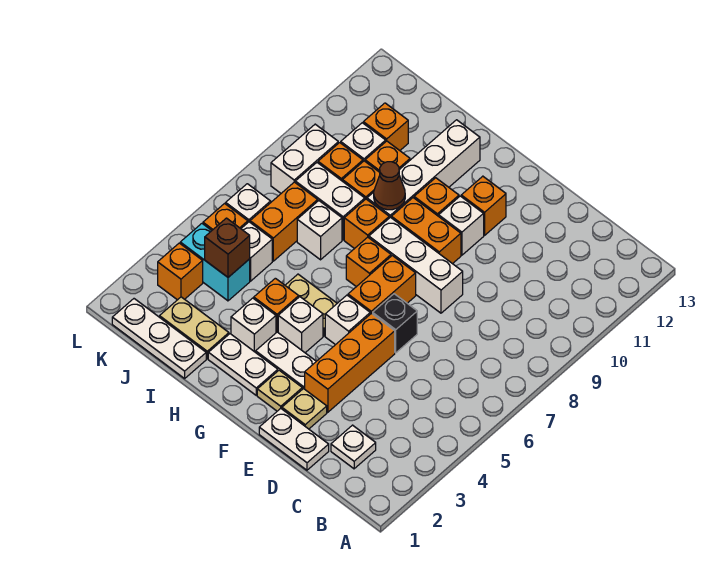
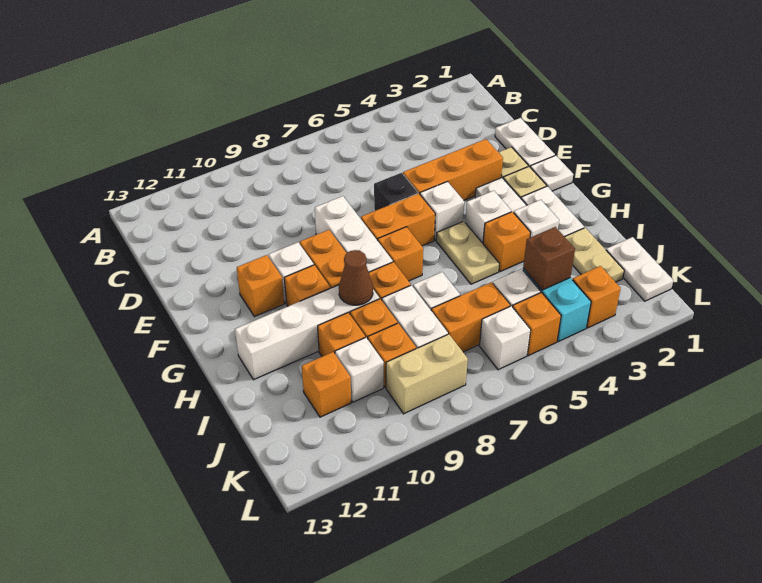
white plate C2 level 1 -> white plate F1 level 1
white plate I1:K1 level 1 -> white plate J1:K1 level 1
white brick K8:K9 level 1 -> tan brick K8:K9 level 1

